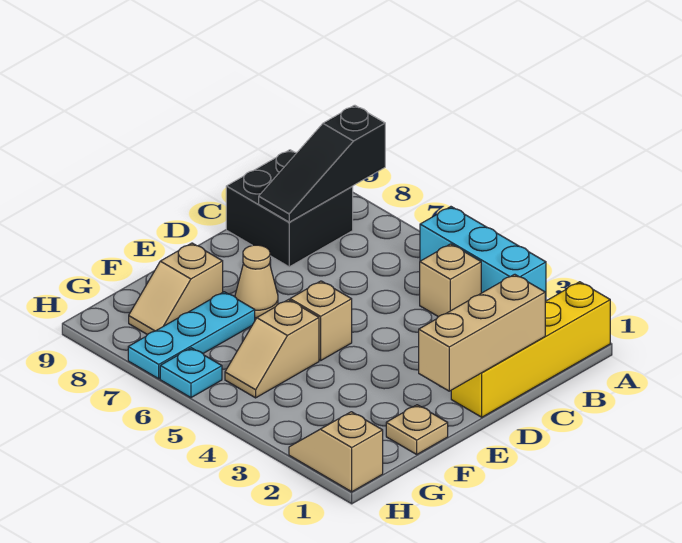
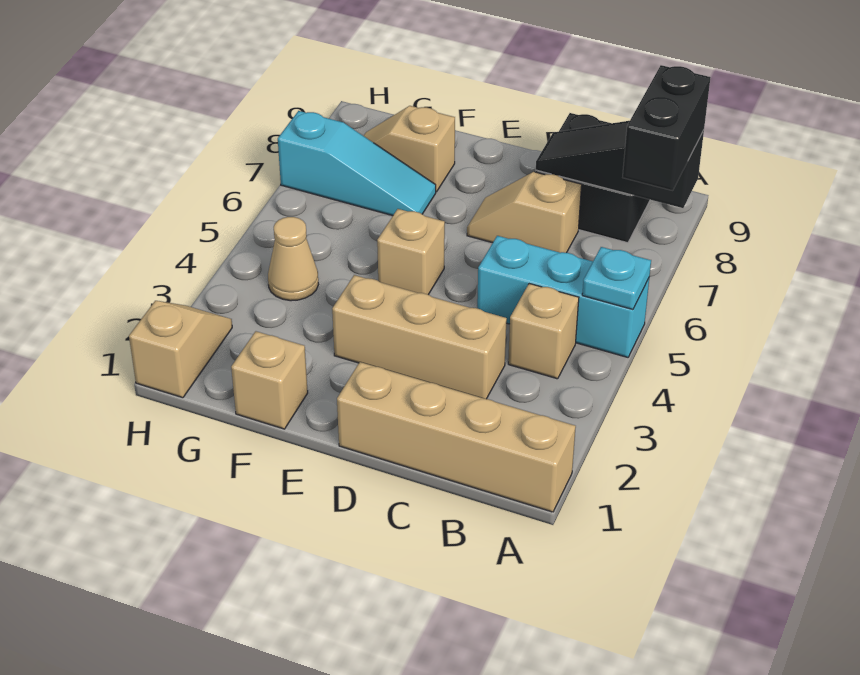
yellow brick A1:D1 level 1 -> tan brick A1:D1 level 1
cyan brick A3:A5 level 1 -> cyan brick A5:C5 level 1
none -> black brick A7:A8 level 3
tan brick C1:E1 level 2 -> tan brick C3:E3 level 1
tan cone E7 level 1 -> tan cone G4 level 1
tan plate F1 level 1 -> tan brick F1 level 1
tan slope F5:G5 level 1 top F -> tan slope C7:D7 level 1 top C
cyan plate F7:H7 level 1 -> cyan slope F7:H7 level 1 top H
cyan plate H6 level 1 -> cyan plate A5 level 2

